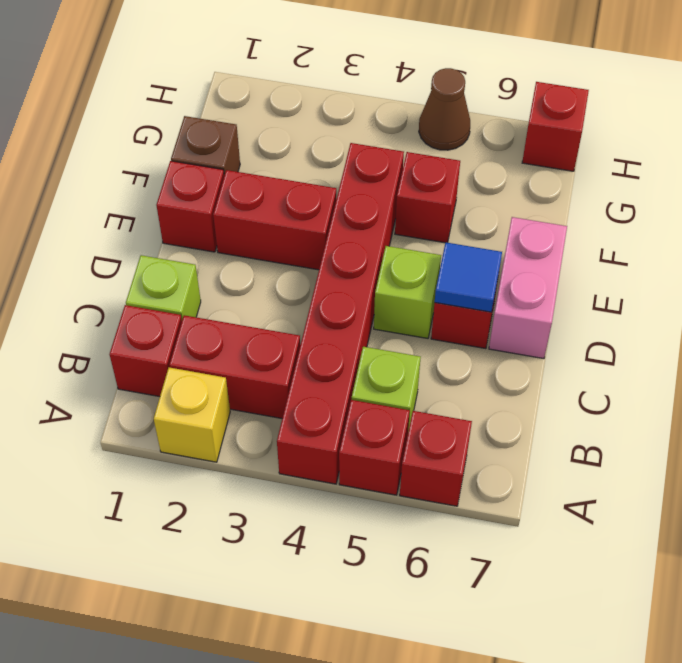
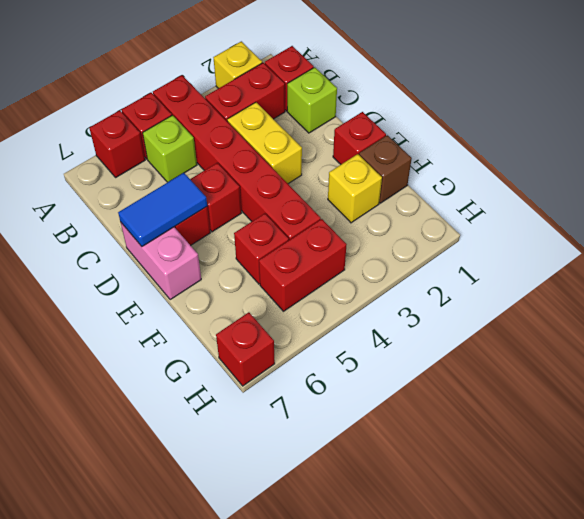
none -> yellow brick C3:D3 level 1
lime brick D5 level 1 -> red brick D5 level 1
blue tile D6 level 2 -> blue tile D6:D7 level 2
red brick E2:E3 level 1 -> red brick G4:G5 level 1
none -> yellow brick F2 level 1
brown cone H5 level 1 -> none

